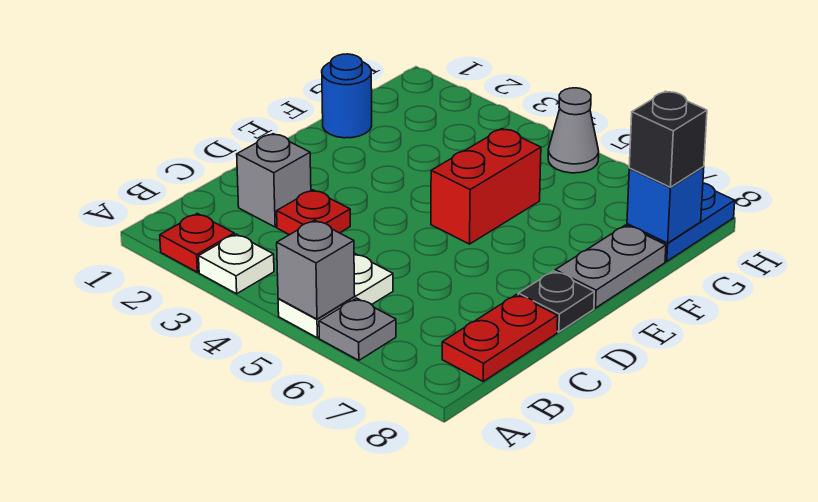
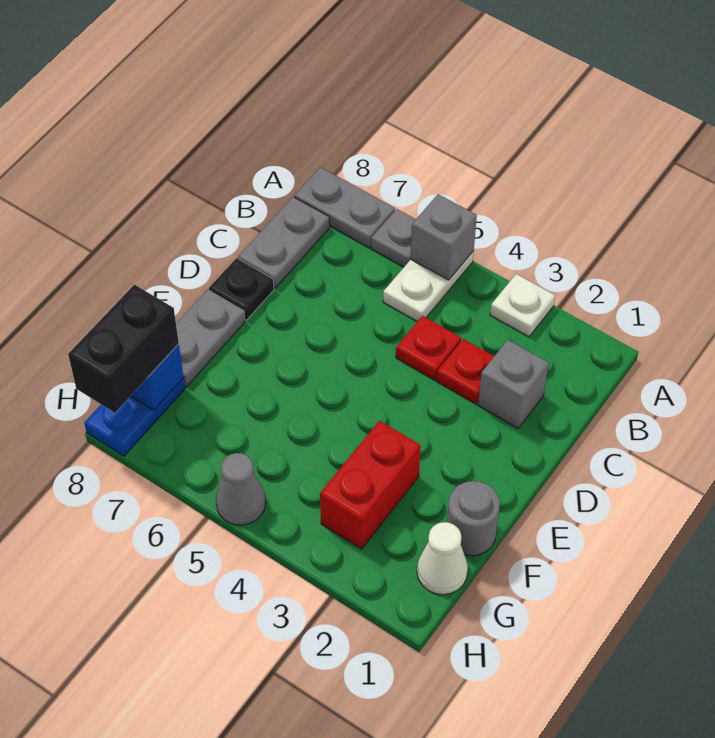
red plate A2 level 1 -> red plate C4 level 1
none -> grey plate A7:A8 level 1
red plate B8:C8 level 1 -> grey plate B8:C8 level 1
red brick E5:F5 level 1 -> red brick F3:G3 level 1
blue round brick F1 level 1 -> grey round brick F1 level 1
none -> white cone G1 level 1
black brick G8 level 3 -> black brick G8:H8 level 3

